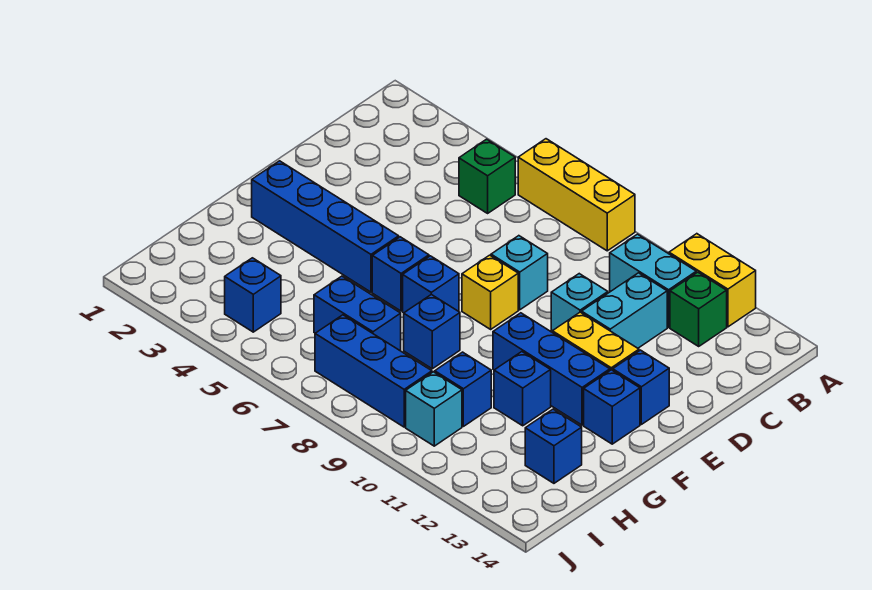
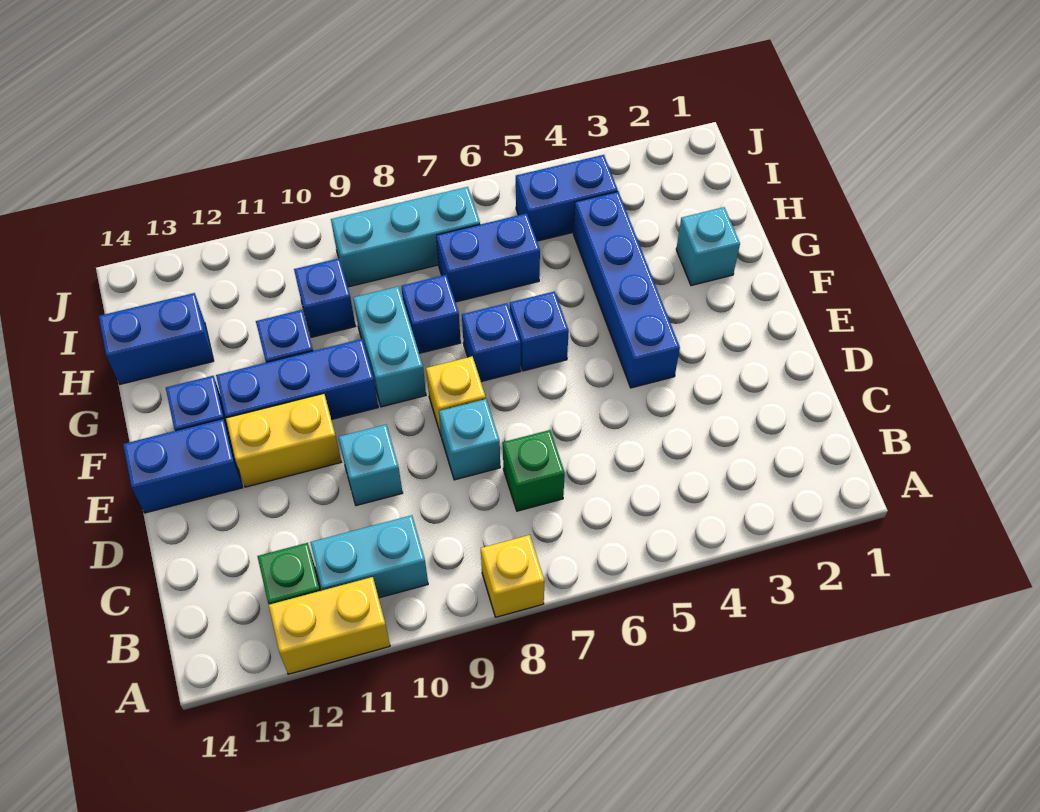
yellow brick A6:A8 level 1 -> yellow brick A8 level 1
green brick B5 level 1 -> green brick C7 level 1
cyan brick C11:D11 level 1 -> cyan brick F9:G9 level 1
blue brick E13 level 1 -> blue brick E13:E14 level 1
blue brick F2:F5 level 1 -> blue brick E4:H4 level 1
blue brick H13 level 1 -> blue brick H13:H14 level 1
blue brick I4 level 1 -> blue brick I4:I5 level 1
blue brick I7:I9 level 1 -> cyan brick I7:I9 level 1
cyan brick I10 level 1 -> cyan brick G2 level 1

